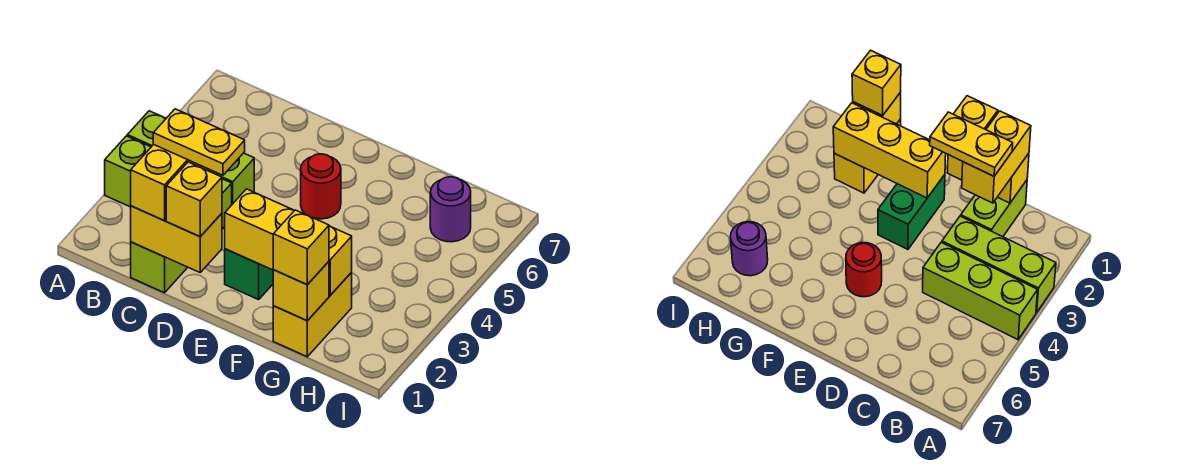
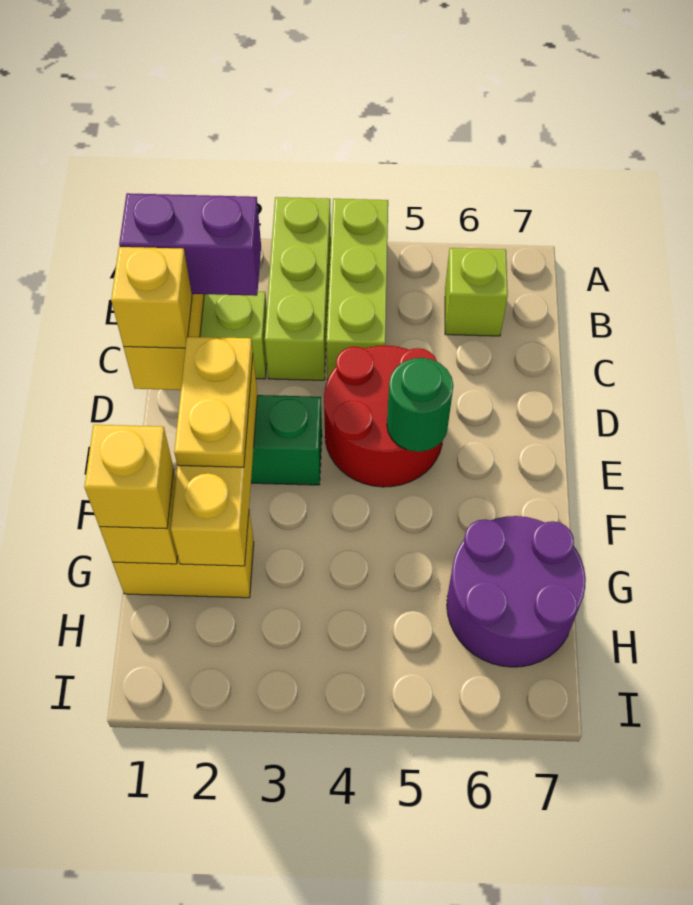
none -> lime brick B6 level 1
yellow brick C1:C2 level 3 -> purple brick C1:C2 level 3
yellow plate C2:D2 level 4 -> yellow plate E2:F2 level 3
red round brick E5 level 1 -> red round brick D4:E5 level 1
none -> green round brick E5 level 2
purple round brick H6 level 1 -> purple round brick G6:H7 level 1

